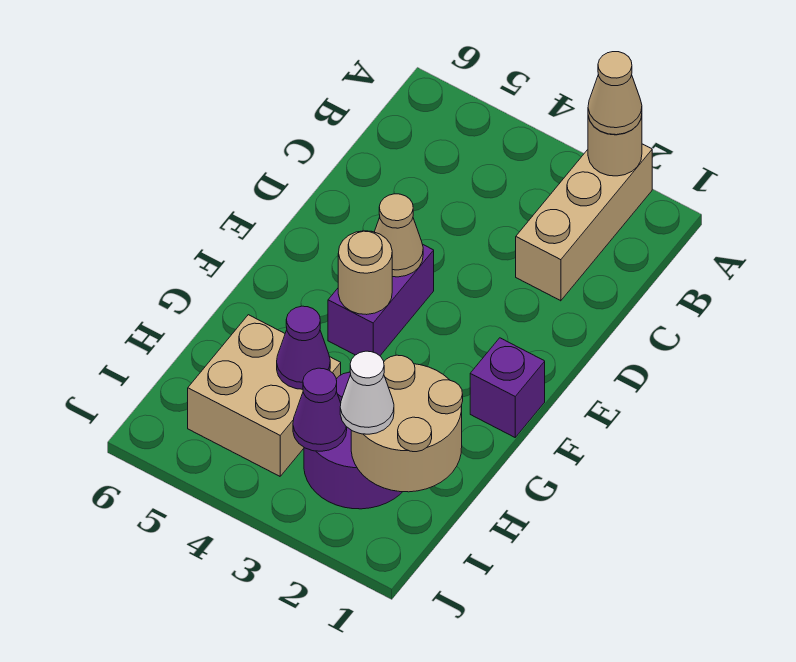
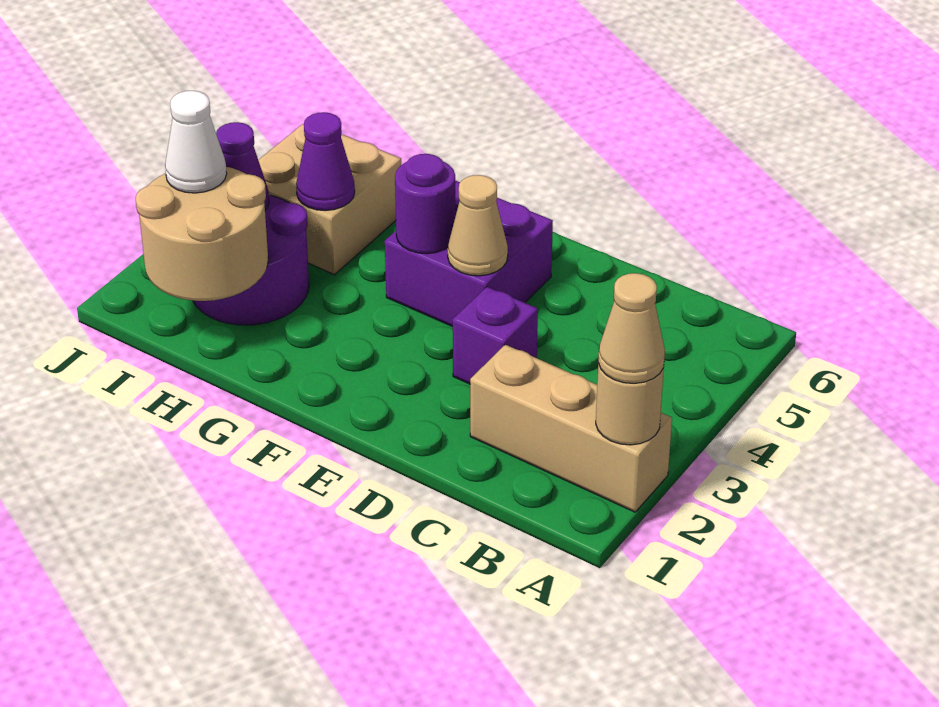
purple brick E4:F4 level 1 -> purple brick E4:F5 level 1
purple brick F1 level 1 -> purple brick D3 level 1
tan round brick F4 level 2 -> purple round brick F4 level 2

